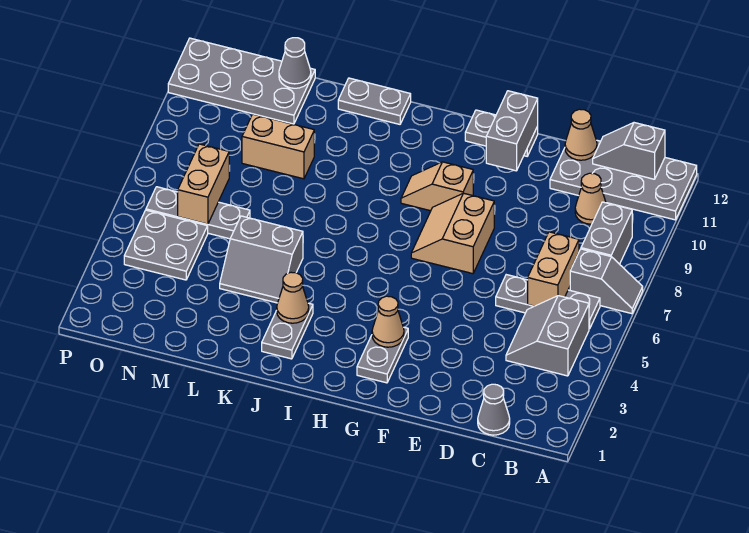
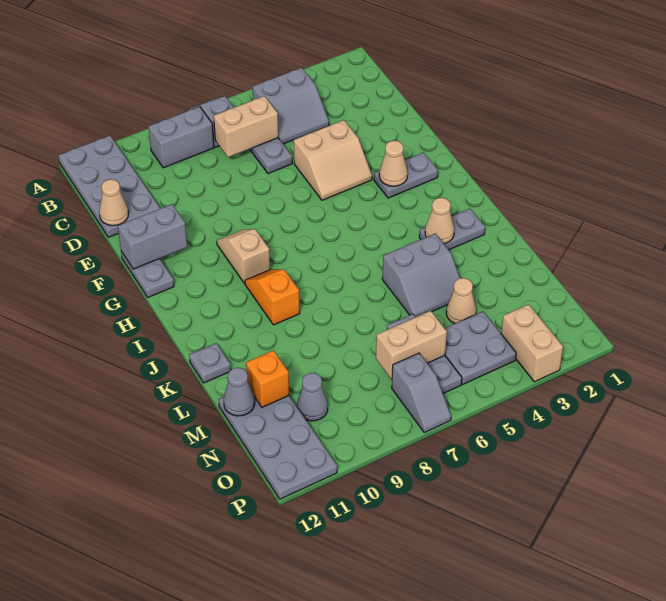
grey slope B12:C12 level 2 top B -> grey slope O7:P7 level 1 top O
grey cone C1 level 1 -> grey cone N10 level 1
tan cone C10 level 1 -> tan cone M4 level 1
tan slope F7:G8 level 1 top F -> tan slope E4:F5 level 1 top E
tan slope G9:H9 level 1 top G -> tan slope G9:H9 level 1 top H
none -> orange slope I9:J9 level 1 top J
grey plate J12:K12 level 1 -> grey plate K12 level 1
grey slope K4:L5 level 1 top 5 -> grey slope K4:L5 level 1 top K
tan brick L9:M9 level 1 -> tan brick O3:P3 level 1
none -> orange brick M11 level 2

